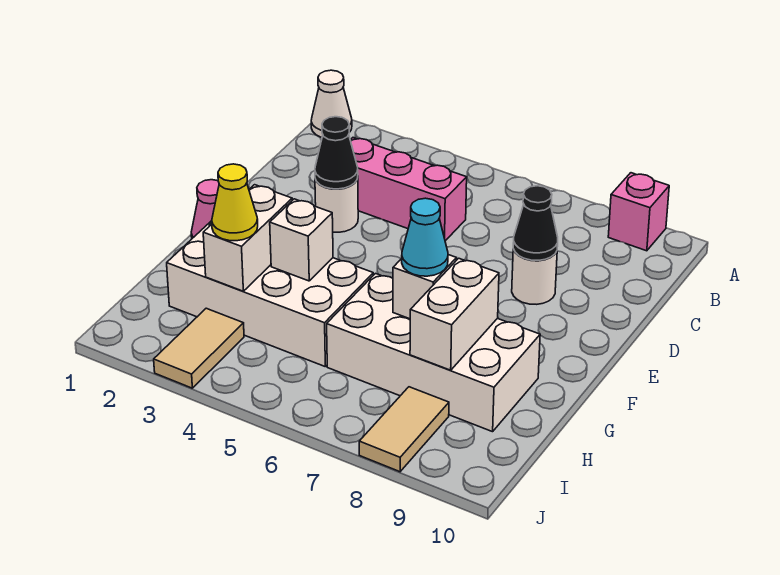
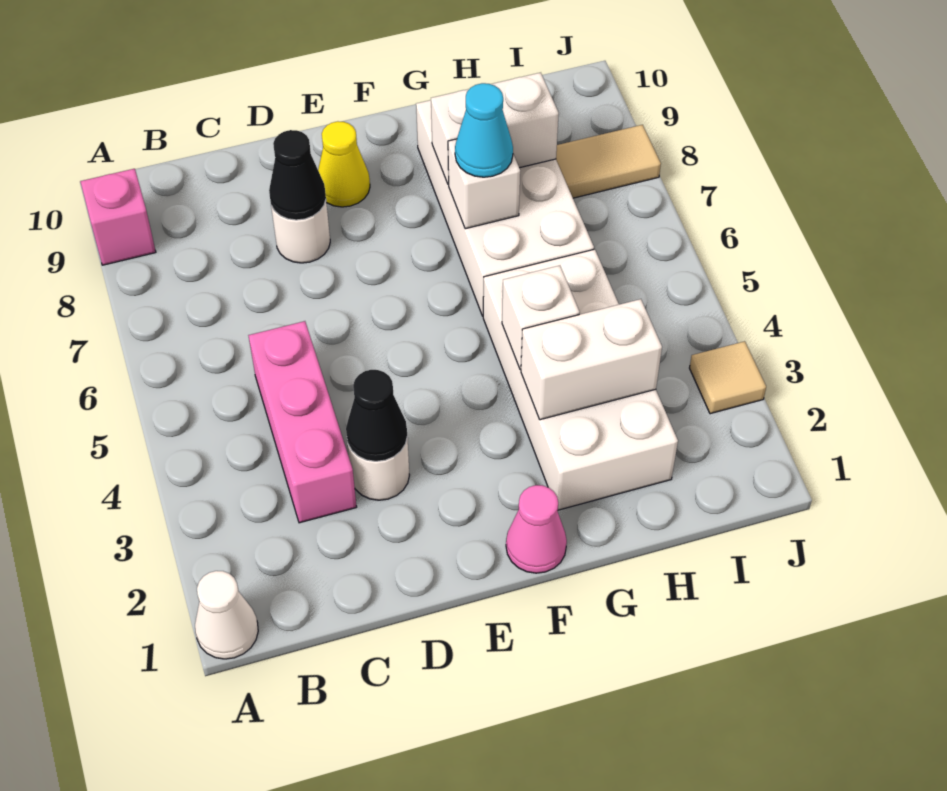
yellow cone H3 level 3 -> yellow cone E9 level 1
tan tile I3:J3 level 1 -> tan tile J3 level 1

